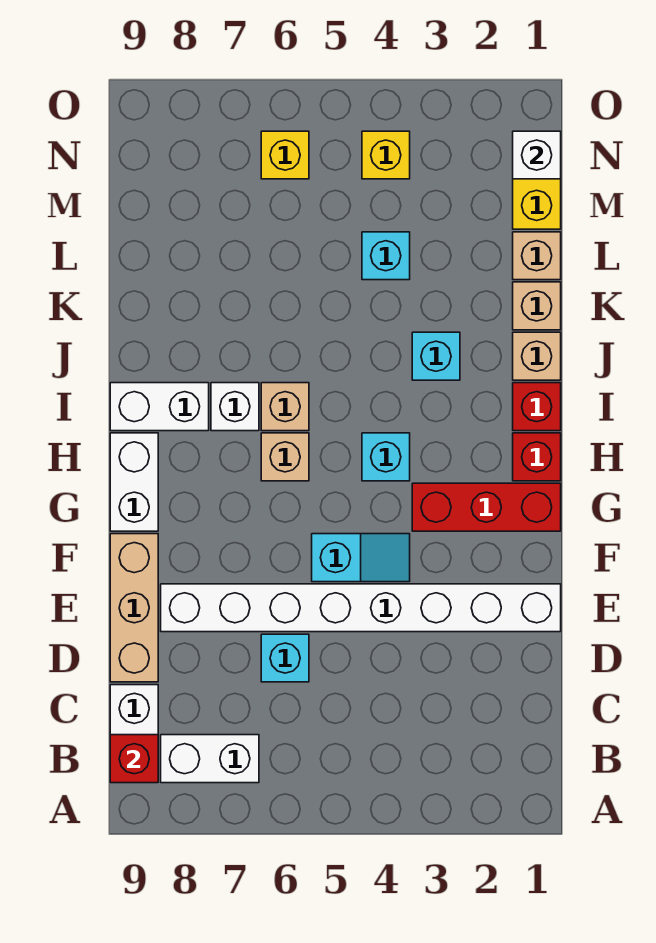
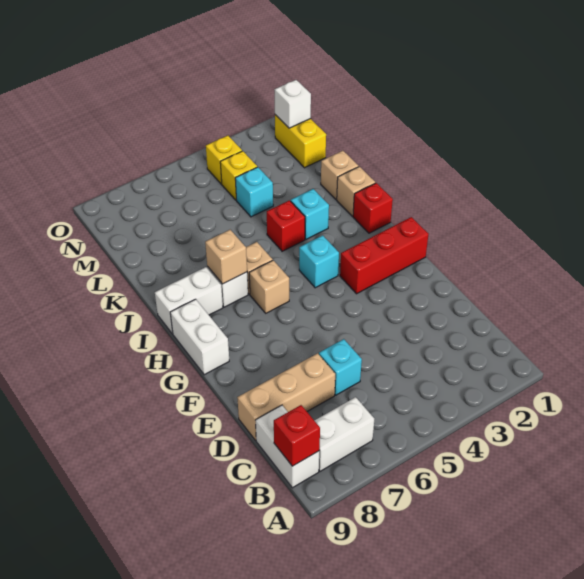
tan brick D9:F9 level 1 -> tan brick D7:D9 level 1
white brick E1:E8 level 1 -> none
cyan slope F4:F5 level 1 top 5 -> none
red brick H1 level 1 -> red brick J4 level 1
tan brick L1 level 1 -> tan brick I7 level 2
yellow brick N6 level 1 -> yellow brick M4 level 1

